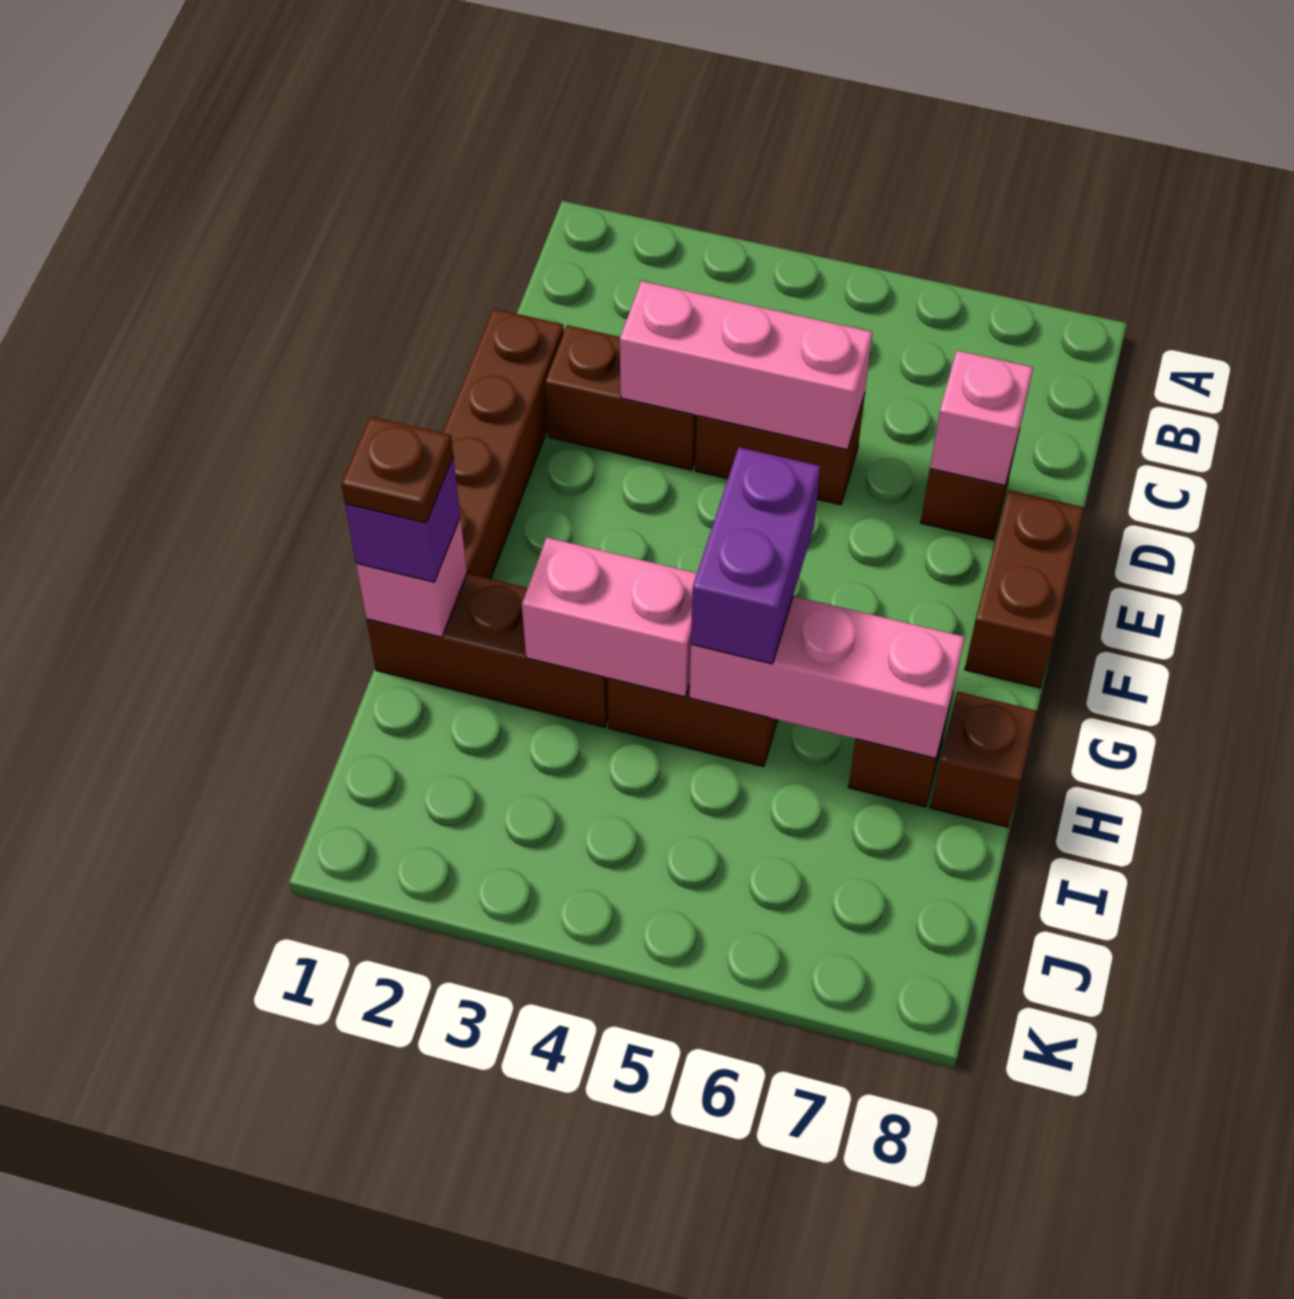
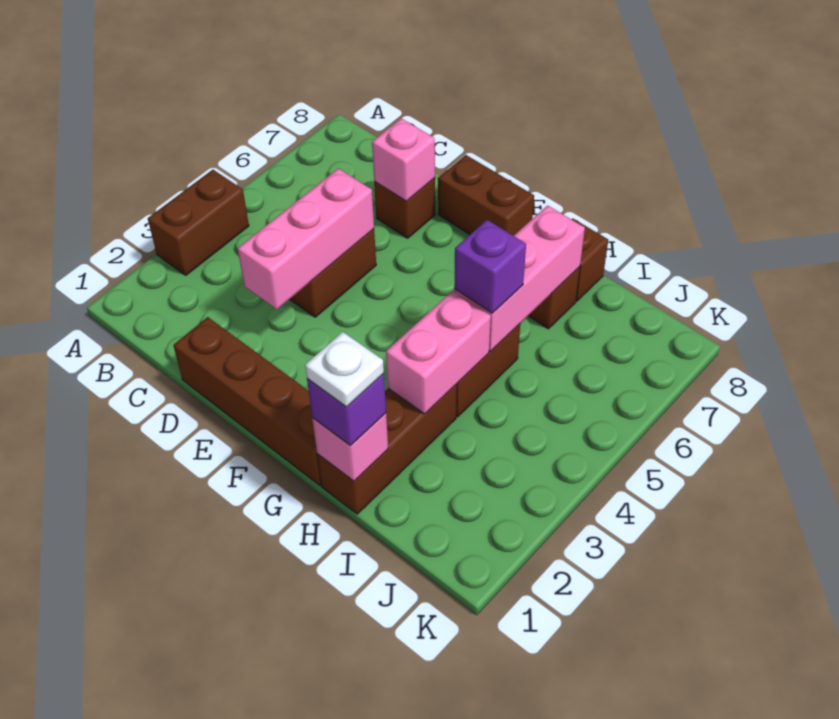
brown brick D2:D3 level 1 -> brown brick A3:A4 level 1
purple brick G5:H5 level 3 -> purple brick H5 level 3
brown plate H1 level 4 -> white plate H1 level 4

